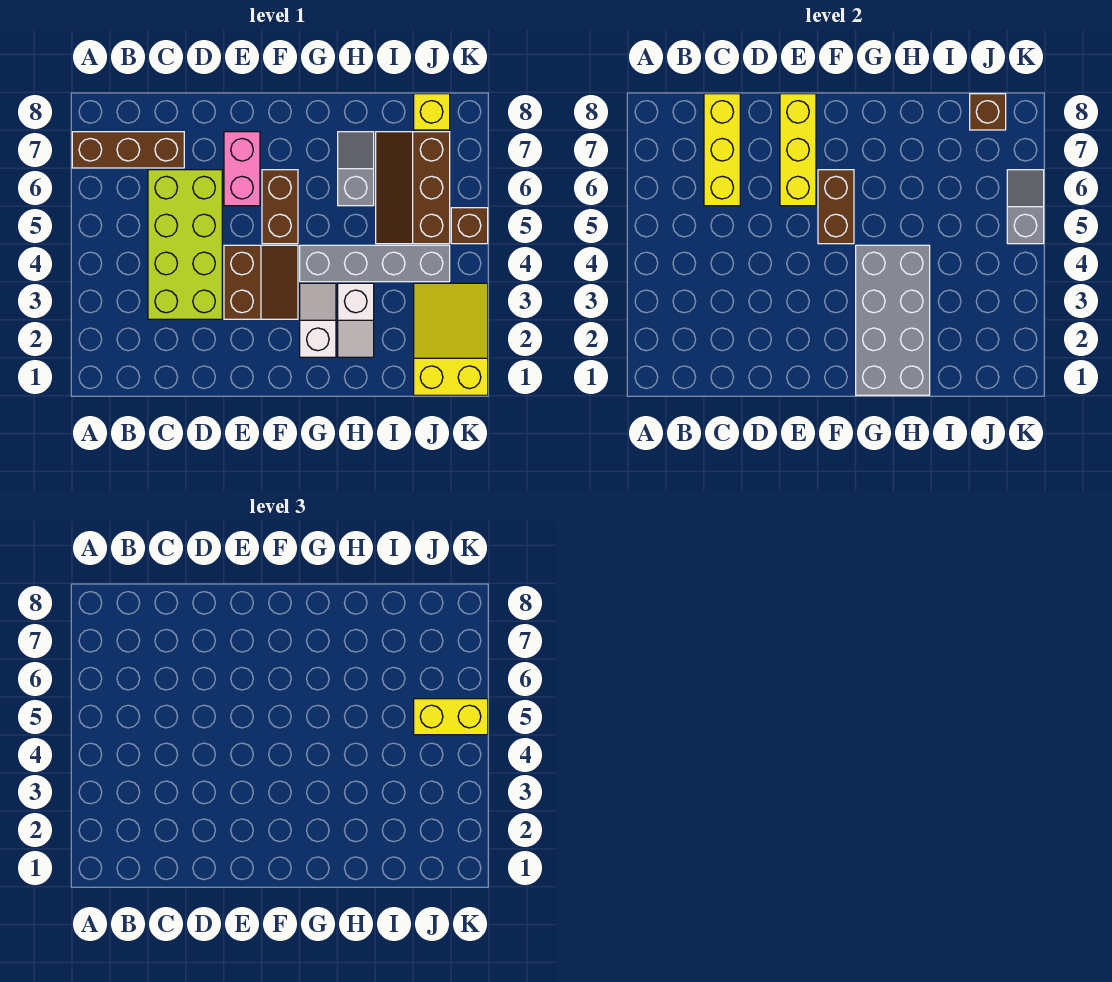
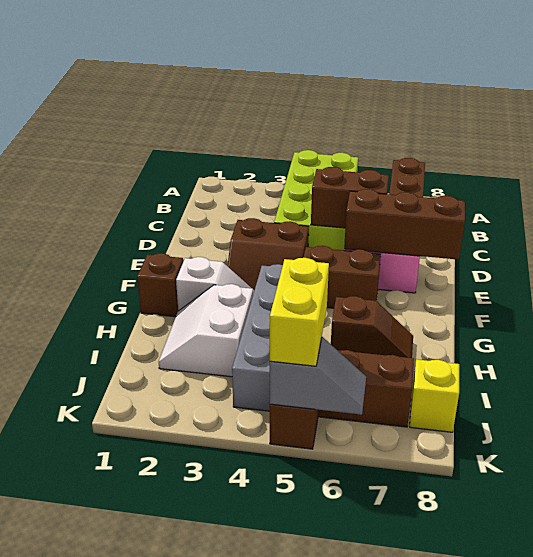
lime brick C3:D6 level 1 -> lime brick A4:D5 level 1
yellow brick C6:C8 level 2 -> none
yellow brick E6:E8 level 2 -> brown brick E6:E8 level 2
brown brick F5:F6 level 2 -> brown brick D5:D6 level 2
grey brick G1:H4 level 2 -> none
white slope H2:H3 level 1 top 3 -> white slope H2:I3 level 1 top 3
grey slope H6:H7 level 1 top 6 -> brown slope H6:H7 level 1 top 6
yellow slope J1:K3 level 1 top 1 -> none
brown brick J8 level 2 -> brown brick G1 level 1

